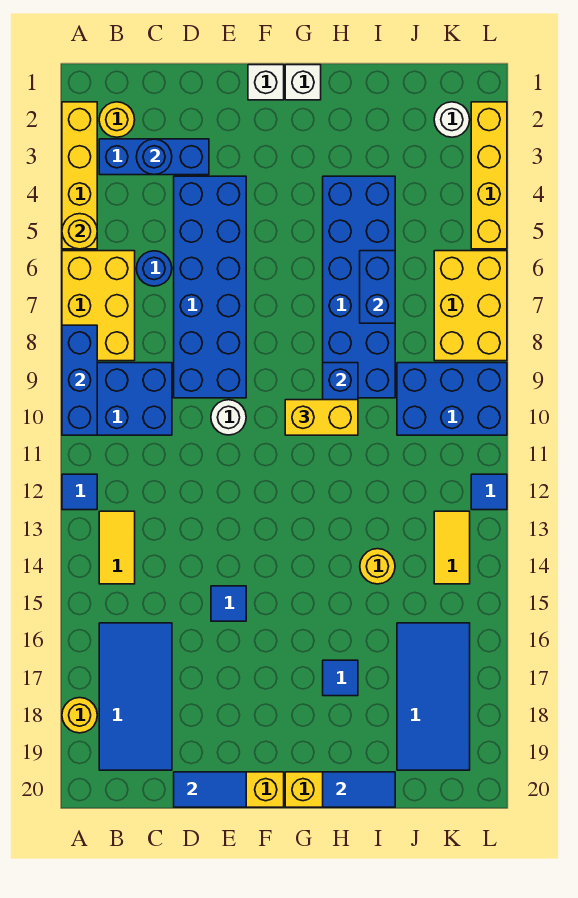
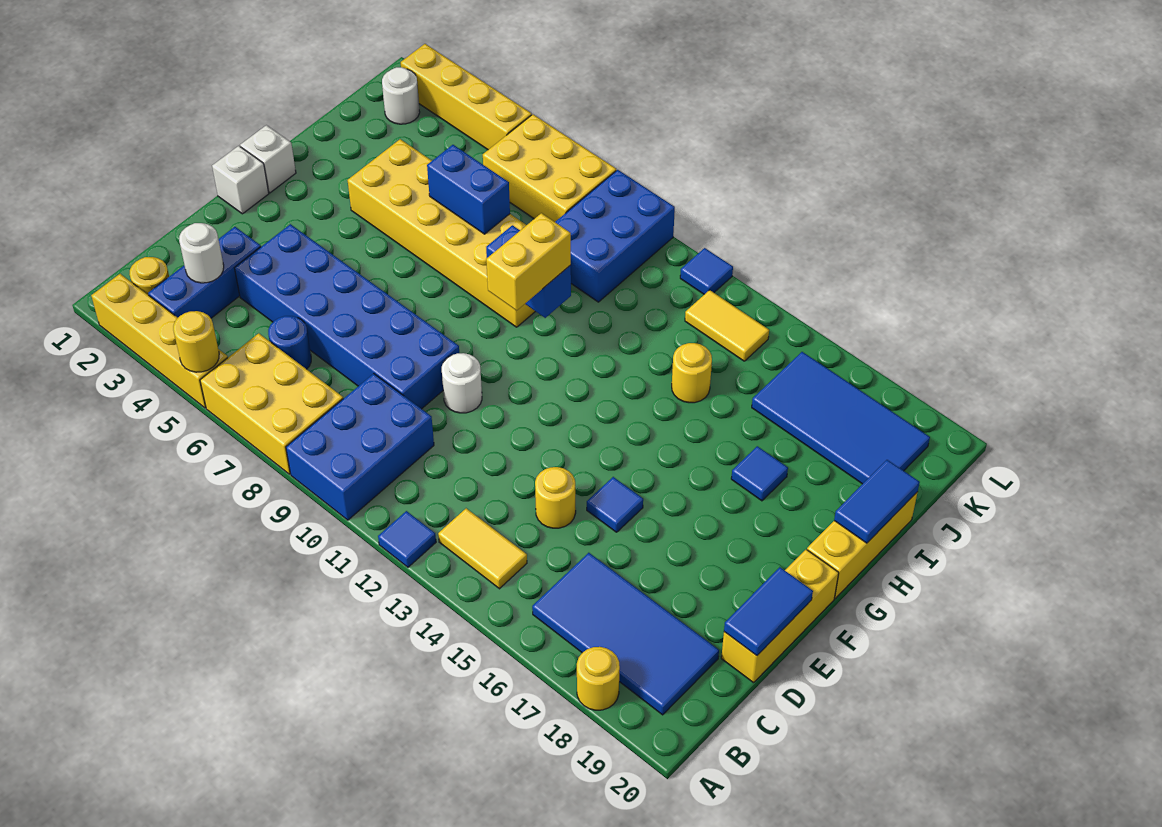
blue brick A8:A10 level 2 -> none
blue round brick C3 level 2 -> white round brick C3 level 2
none -> yellow round brick D14 level 1
blue brick H4:I9 level 1 -> yellow brick H4:I9 level 1

